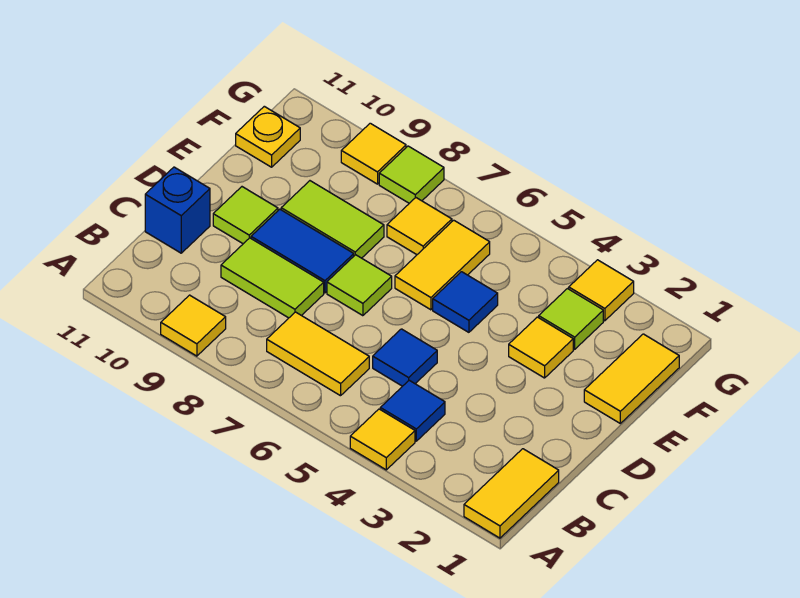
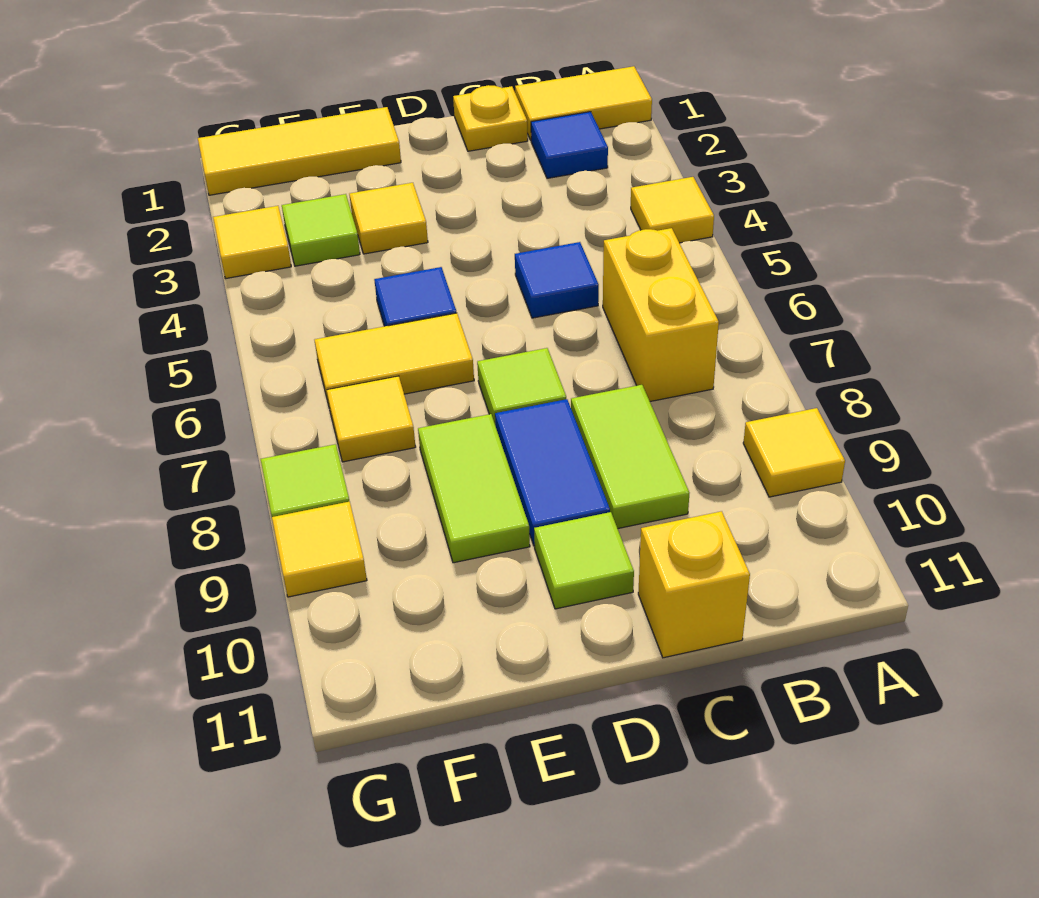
blue tile B4 level 1 -> blue tile B2 level 1
yellow tile B6:B7 level 1 -> yellow brick B6:B7 level 1
blue brick C11 level 1 -> yellow brick C11 level 1
yellow tile E1:F1 level 1 -> yellow tile E1:G1 level 1
yellow plate F11 level 1 -> yellow plate C1 level 1

